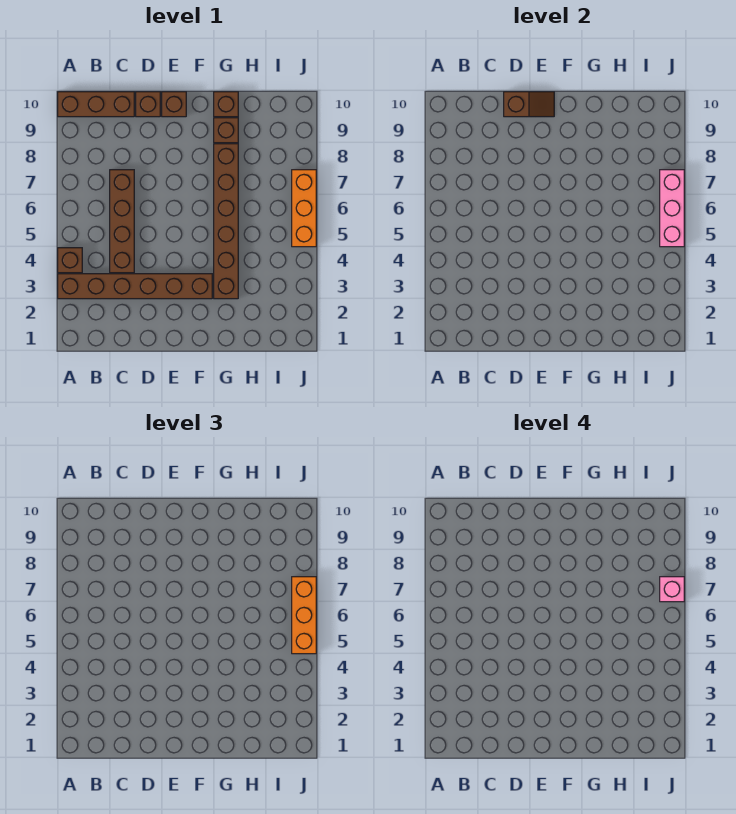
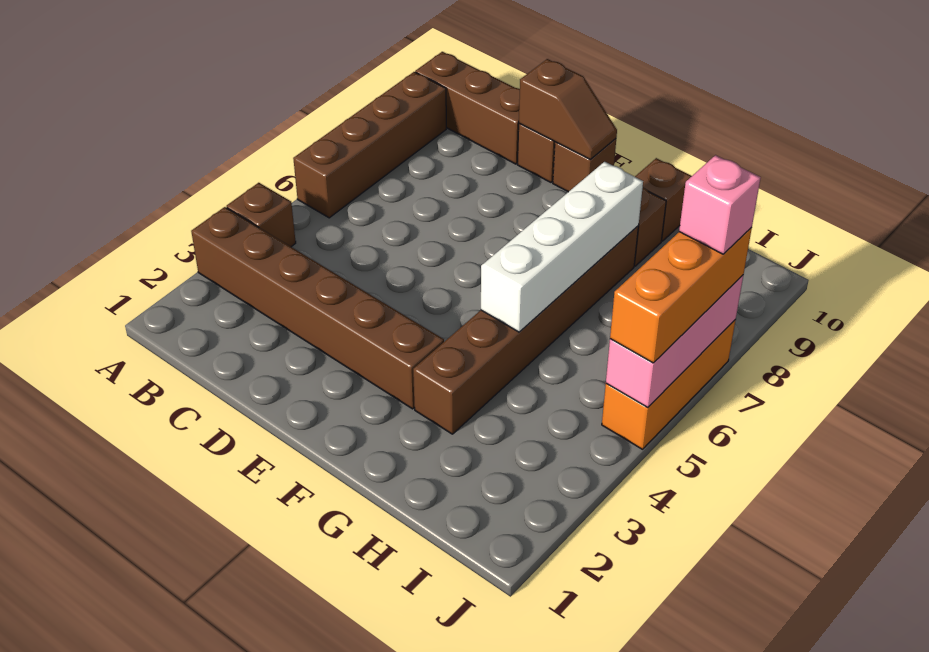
brown brick C4:C7 level 1 -> brown brick A6:A9 level 1
none -> white brick G5:G8 level 2

